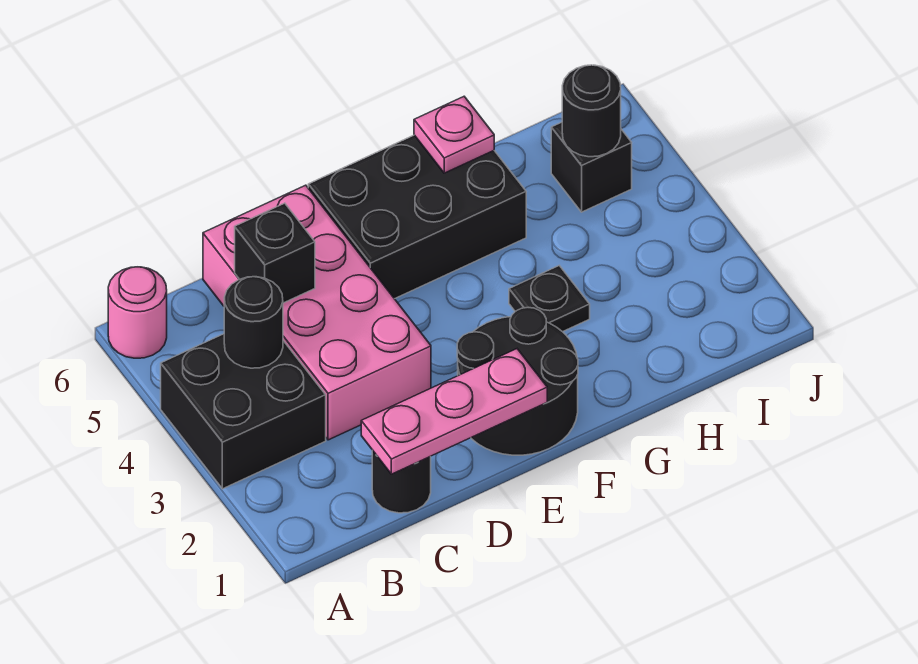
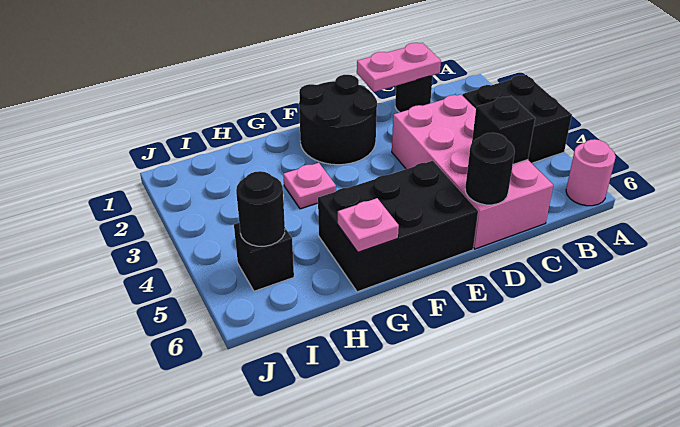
black round brick B4 level 2 -> black round brick D6 level 2
pink plate C1:E1 level 2 -> pink plate C1:D1 level 2
black plate G3 level 1 -> pink plate G3 level 1

